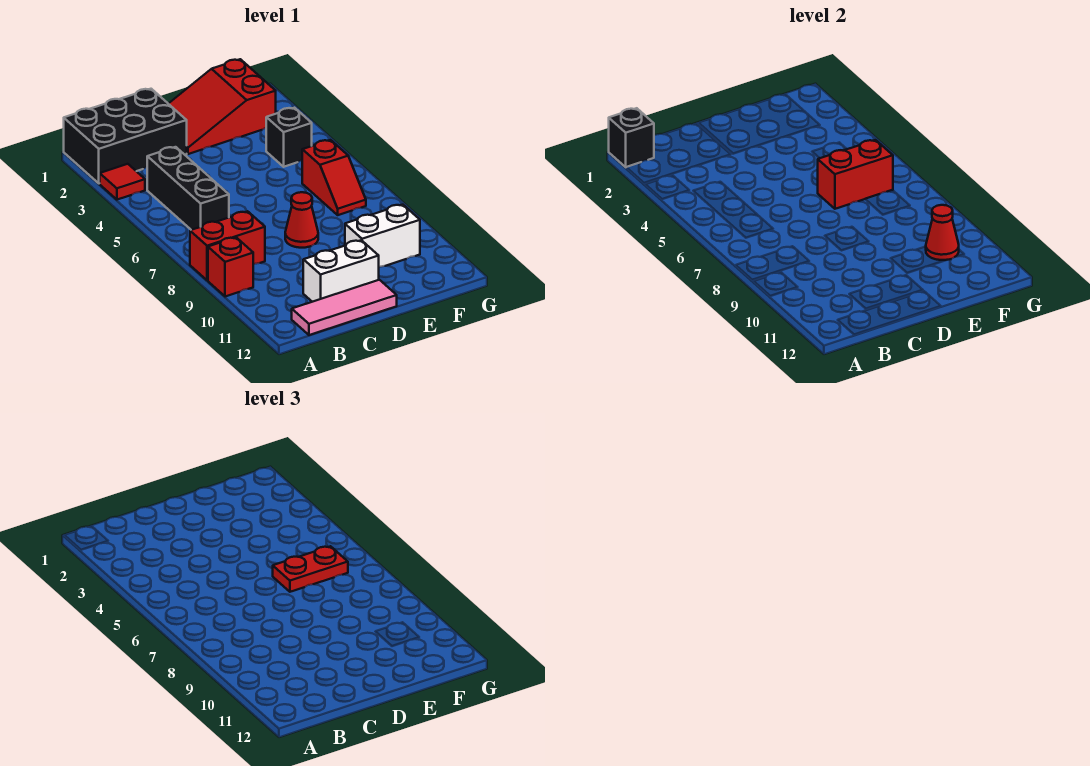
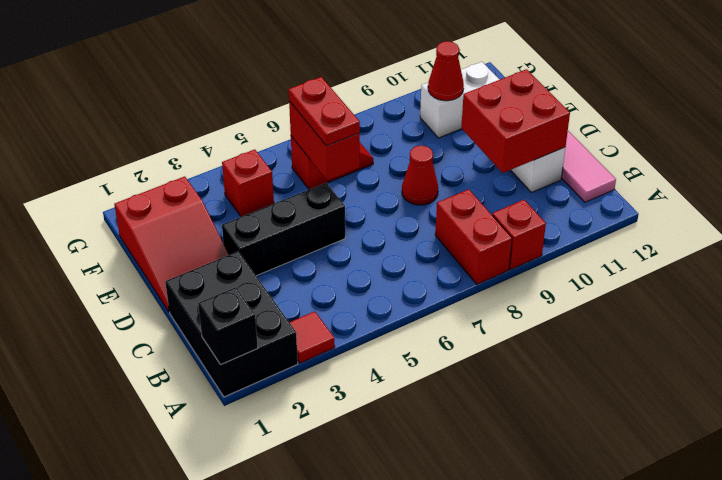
black brick B4:B6 level 1 -> black brick D3:D5 level 1
none -> red brick C10:D11 level 2
white brick E10:F10 level 1 -> white brick F10:F11 level 1
black brick F4 level 1 -> red brick F4 level 1

